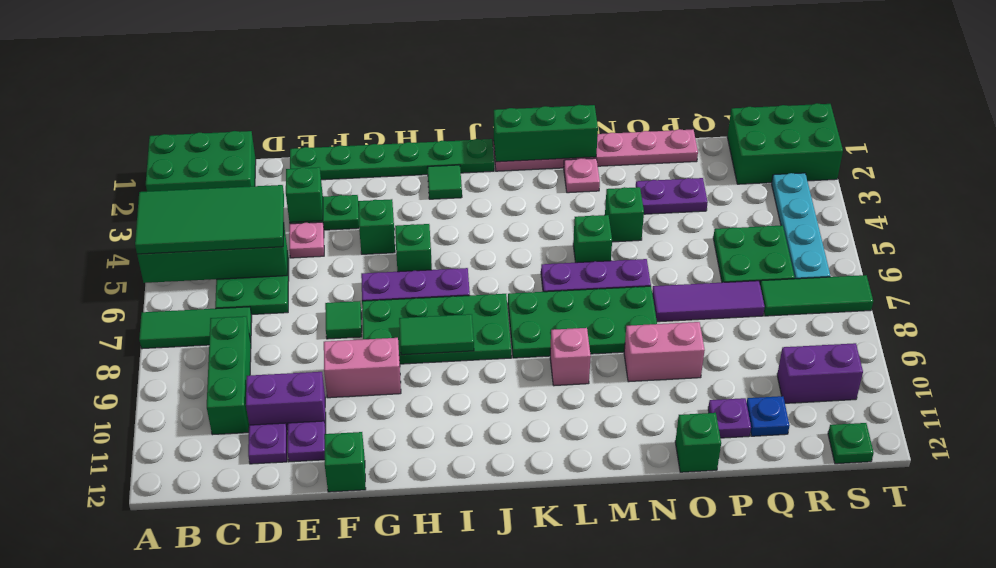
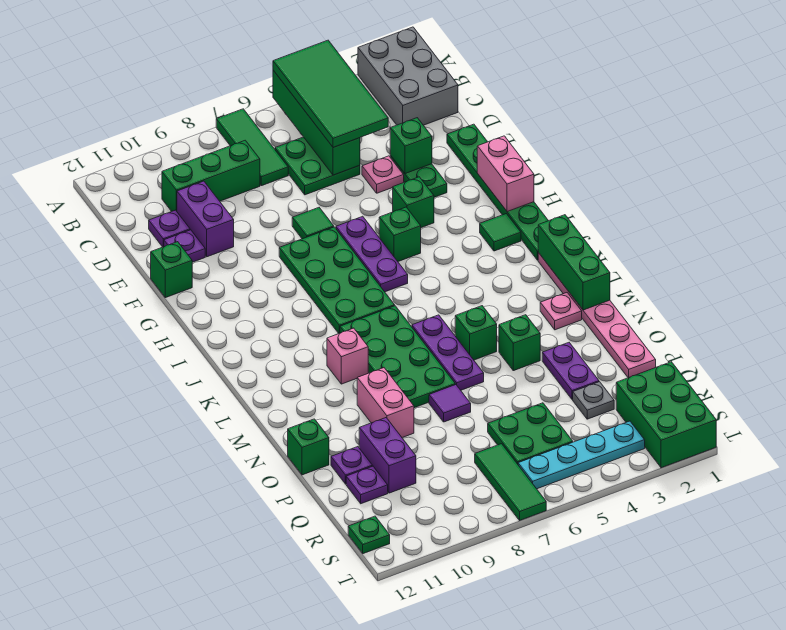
green brick A1:C2 level 1 -> grey brick A1:C2 level 1
pink brick F9:G9 level 1 -> pink brick G1:H1 level 2
green tile H8:I8 level 2 -> none
purple tile O7:Q7 level 1 -> purple tile O7 level 1
none -> grey plate Q3 level 1
blue plate Q11 level 1 -> purple plate Q11 level 1
purple brick R10:S10 level 1 -> purple brick P10:Q10 level 1

